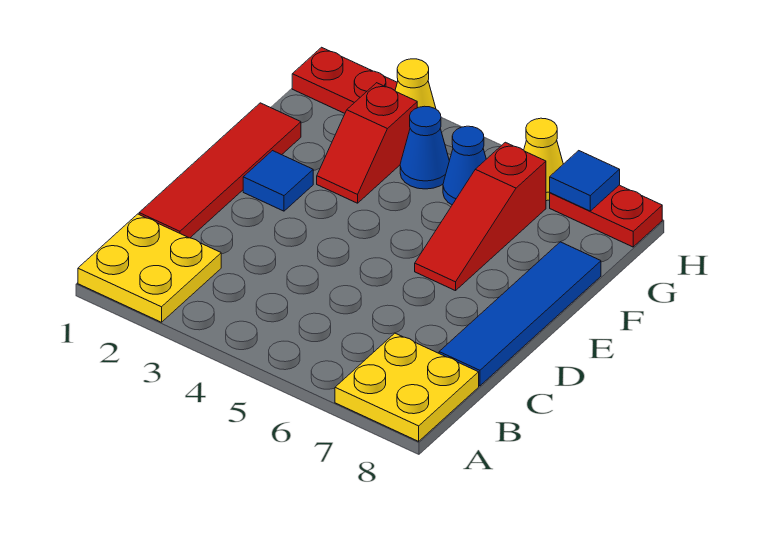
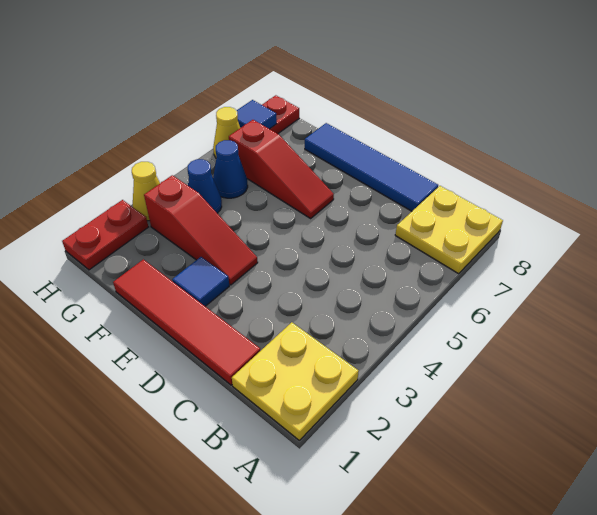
red slope F3:G3 level 1 top G -> red slope E3:G3 level 1 top G

